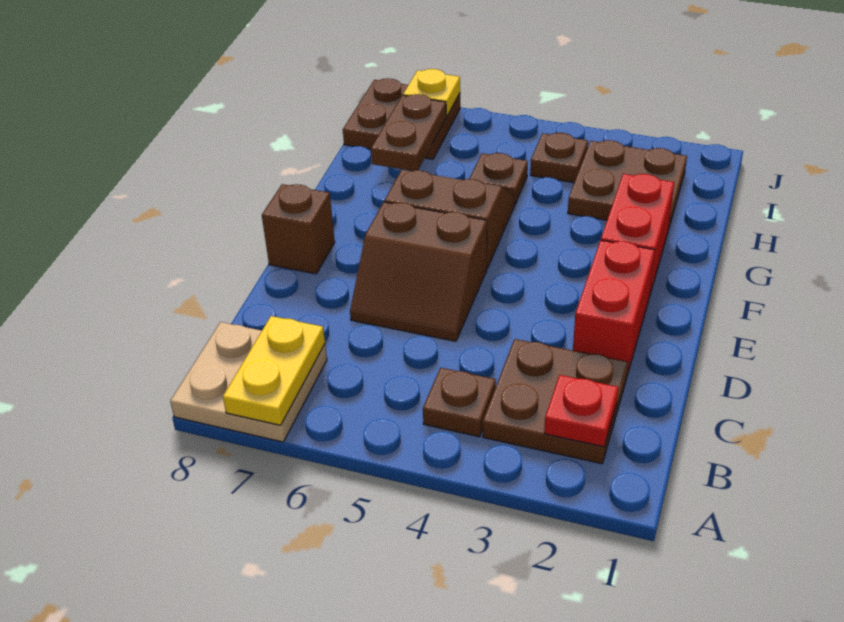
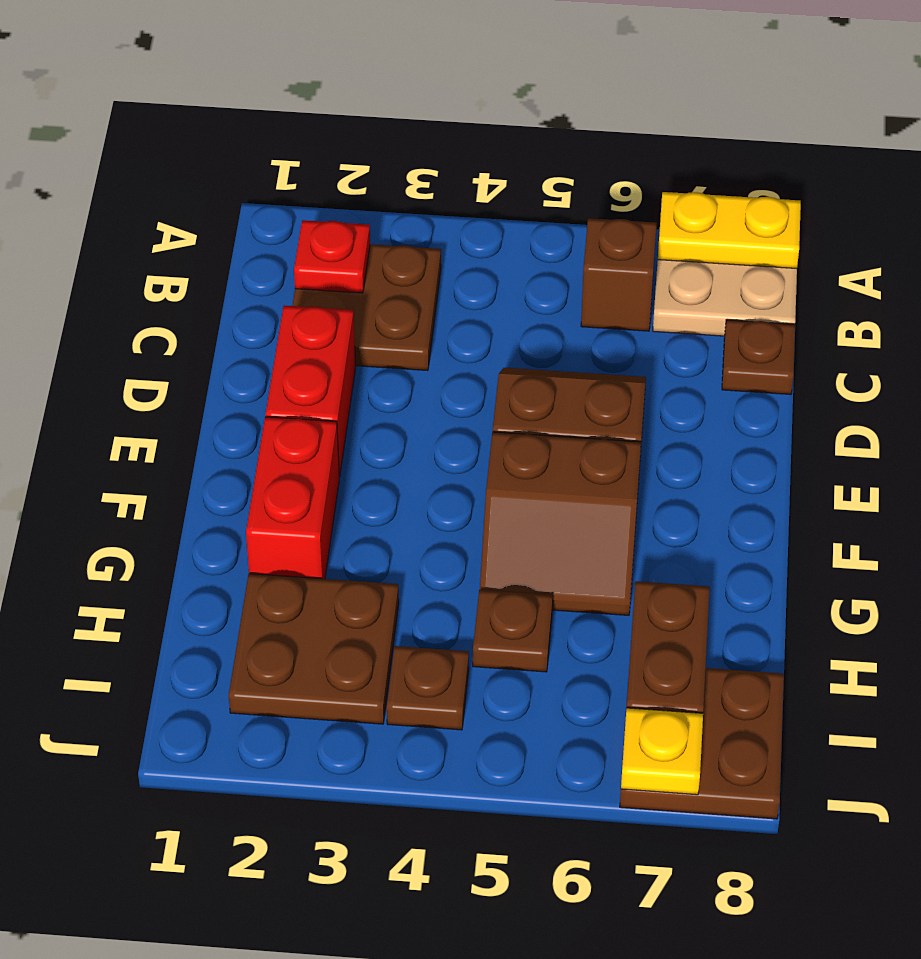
yellow plate A7:B7 level 2 -> yellow plate A7:A8 level 2
brown plate B4 level 1 -> brown plate C8 level 1
brown brick E8 level 1 -> brown brick B6 level 1

